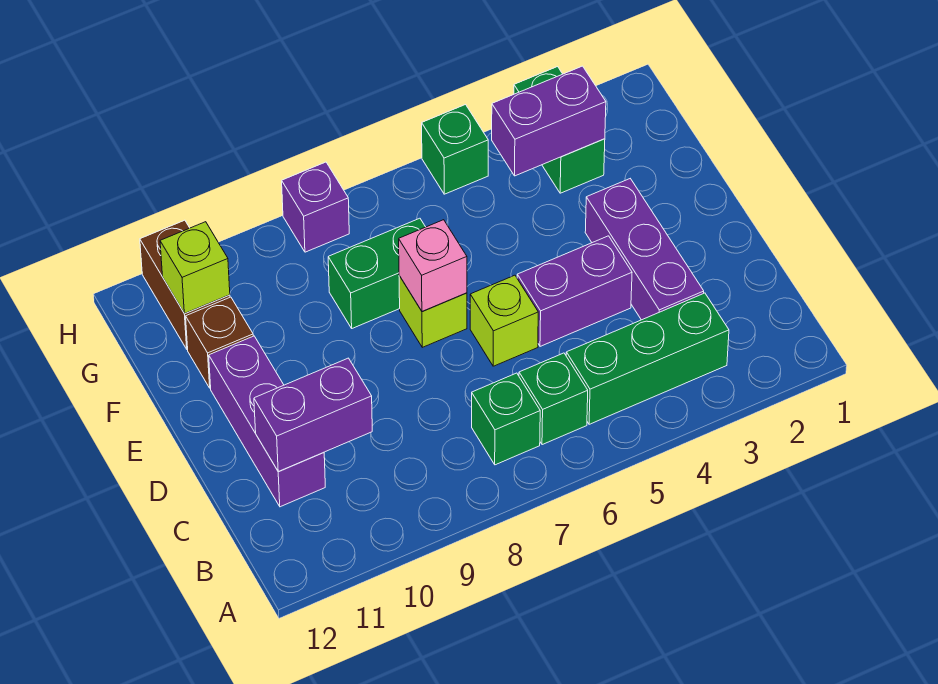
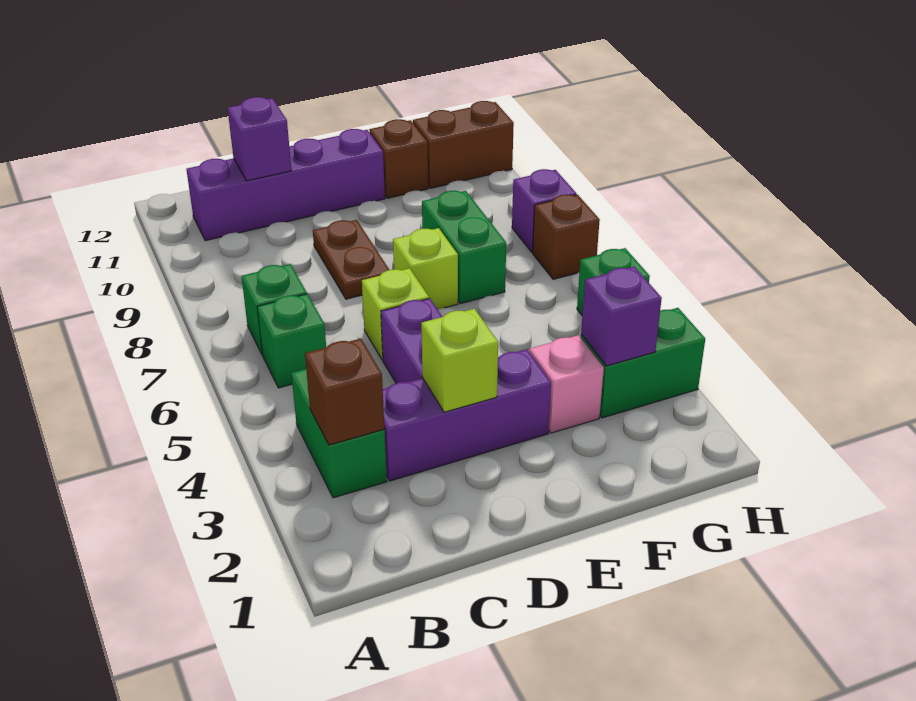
green brick B3:B5 level 1 -> green brick B3:B4 level 1
none -> brown brick B3 level 2
purple brick C10:C11 level 2 -> purple brick C11 level 2
purple brick C11:E11 level 1 -> purple brick B11:E11 level 1
none -> brown plate D8:D9 level 1
pink brick E7 level 2 -> pink brick F3 level 1
purple brick G3:G4 level 2 -> purple brick G3 level 2
lime brick G11 level 2 -> lime brick D3 level 2
none -> brown brick H7 level 1

